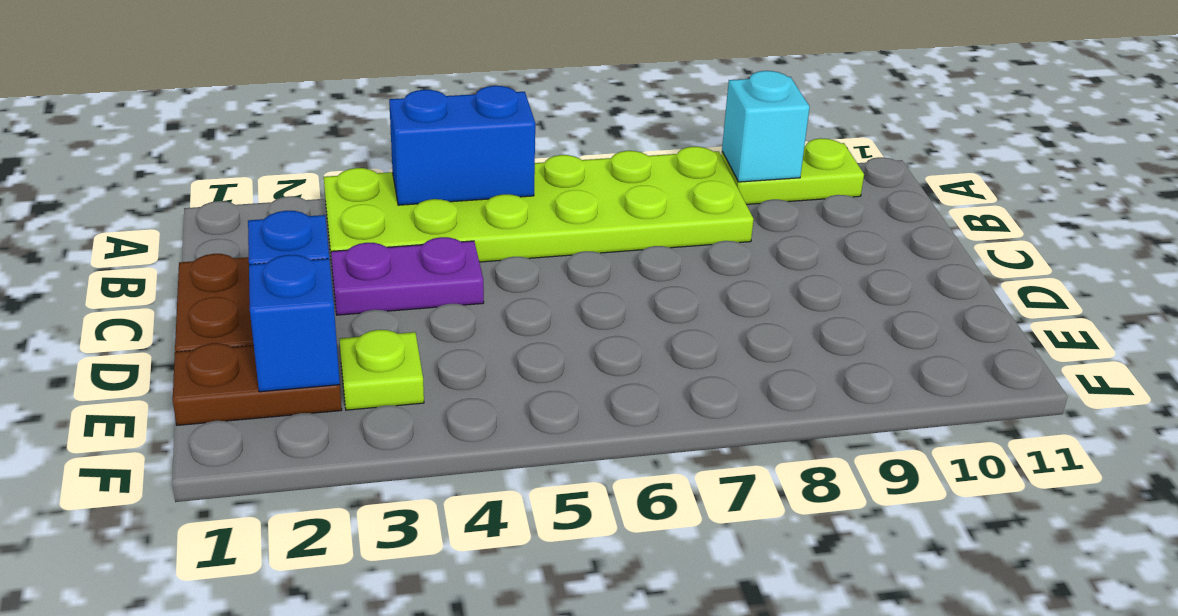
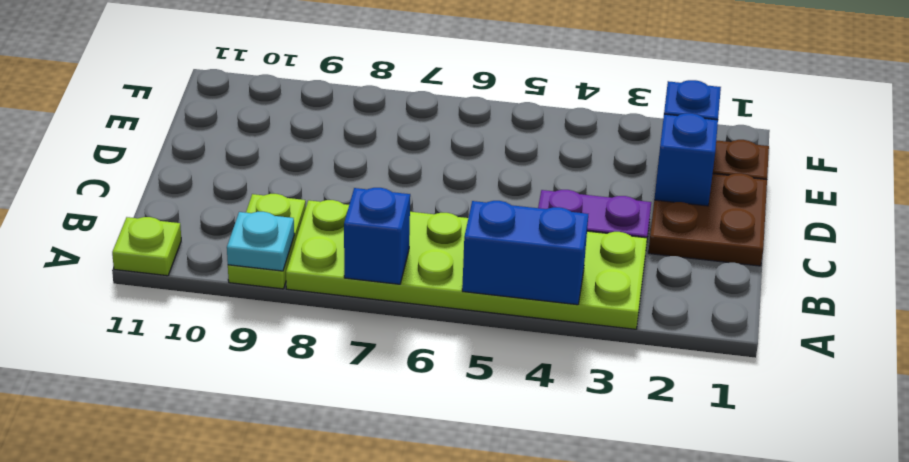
none -> blue brick A7 level 2
lime plate A9:A10 level 1 -> lime plate A9:B9 level 1
cyan brick A9 level 2 -> cyan plate A9 level 2
lime plate E3 level 1 -> lime plate A11 level 1

